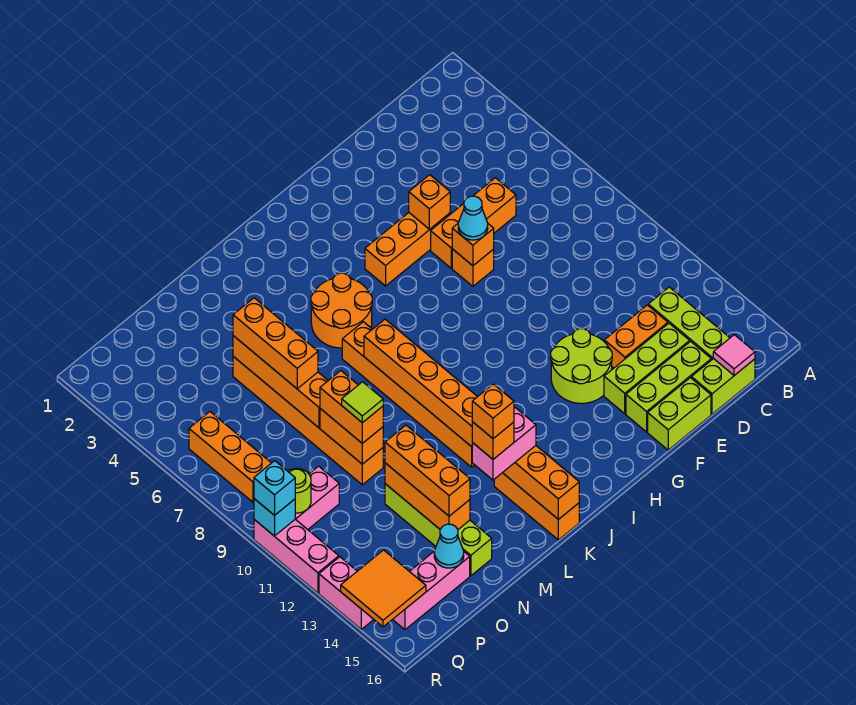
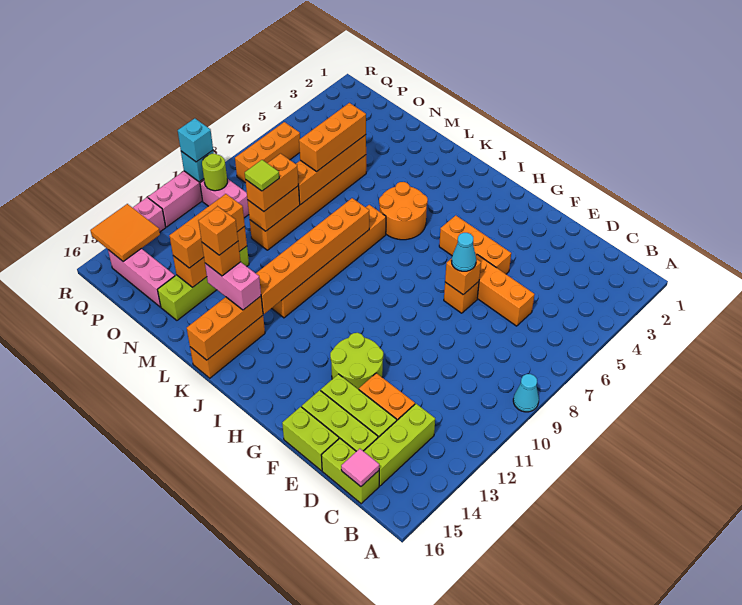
orange brick F5 level 2 -> none
cyan cone O15 level 2 -> cyan cone A9 level 1

